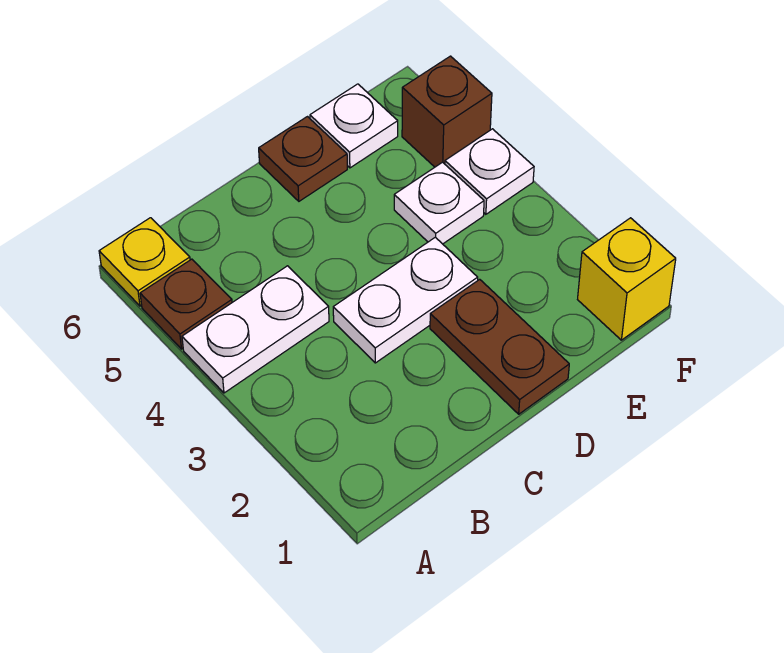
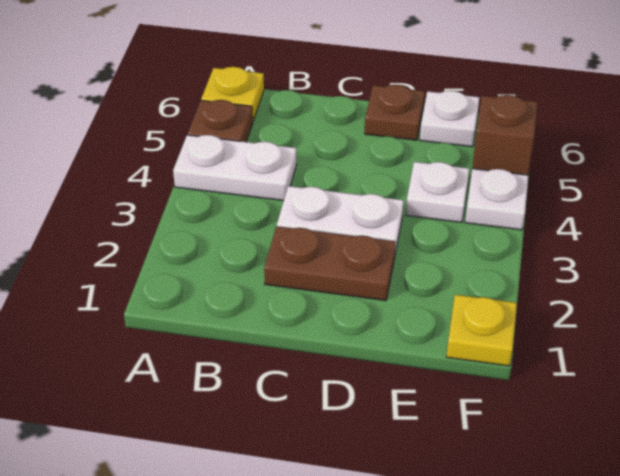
brown plate D1:D2 level 1 -> brown plate C2:D2 level 1
yellow brick F1 level 1 -> yellow plate F1 level 1

